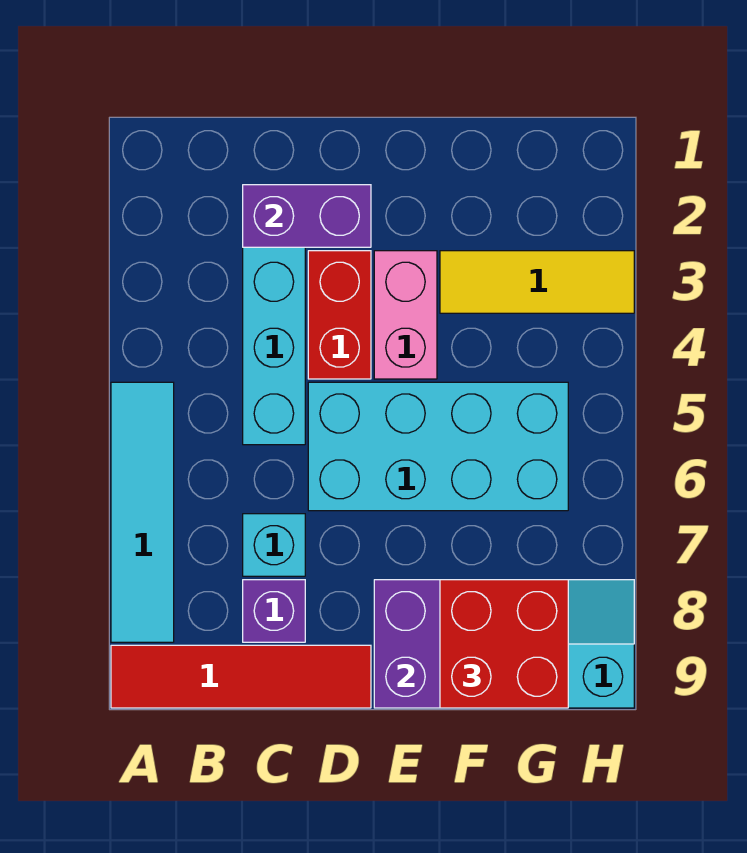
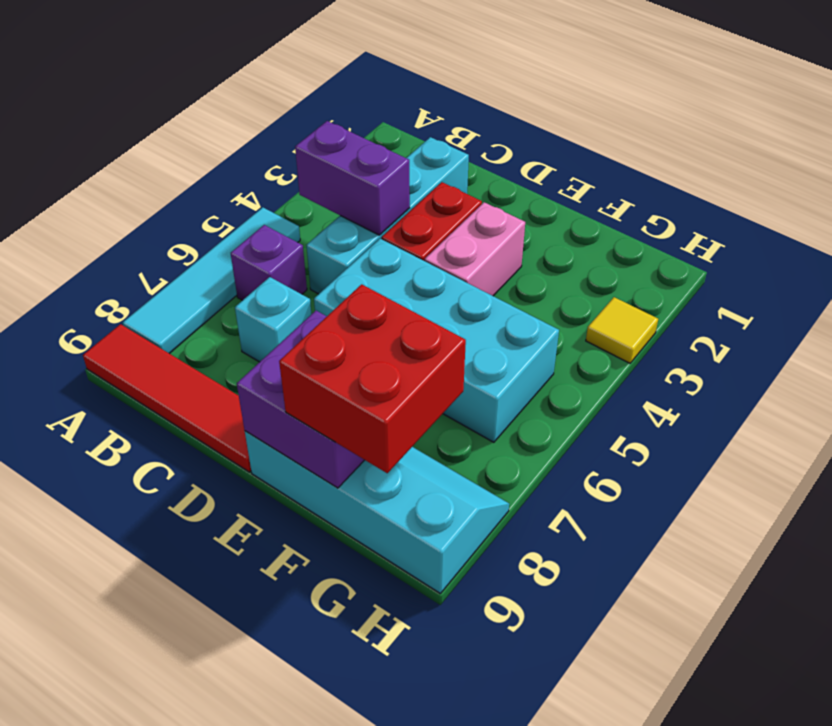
purple brick C2:D2 level 2 -> purple brick B4:C4 level 2
purple brick C8 level 1 -> purple brick B6 level 1
yellow tile F3:H3 level 1 -> yellow tile H3 level 1

